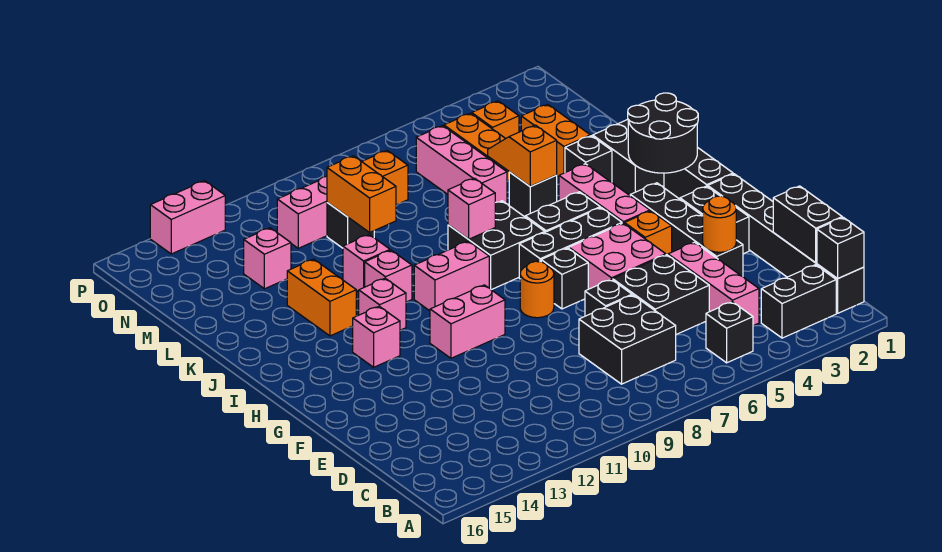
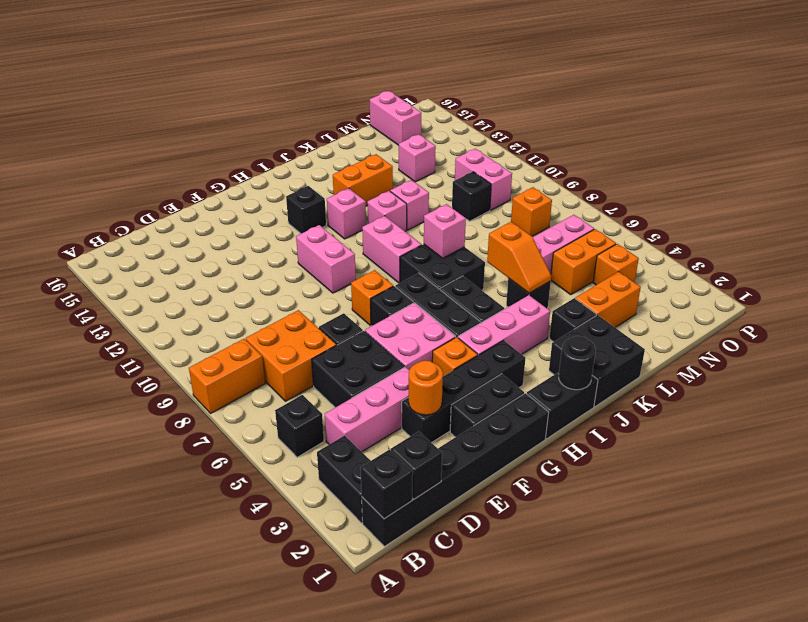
black brick C1:D1 level 2 -> black brick C1 level 2
black brick C7:D8 level 1 -> orange brick C7:D8 level 1
orange round brick G8 level 1 -> orange brick G8 level 1
pink brick H13 level 1 -> black brick H13 level 1
black round brick I1:J2 level 2 -> black round brick I1 level 2
orange slope K5:L5 level 2 top K -> orange slope K5:K6 level 2 top 6
orange brick L10:M10 level 2 -> orange brick A8:B8 level 1
pink brick P13:P14 level 1 -> pink brick N15:N16 level 1

